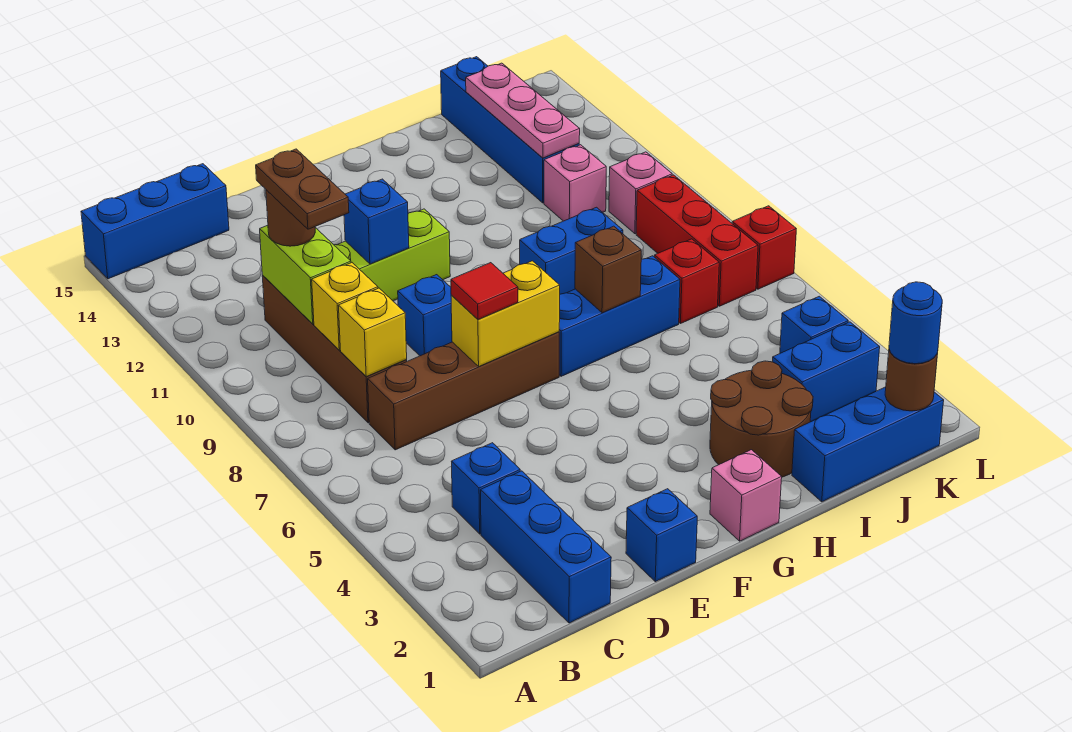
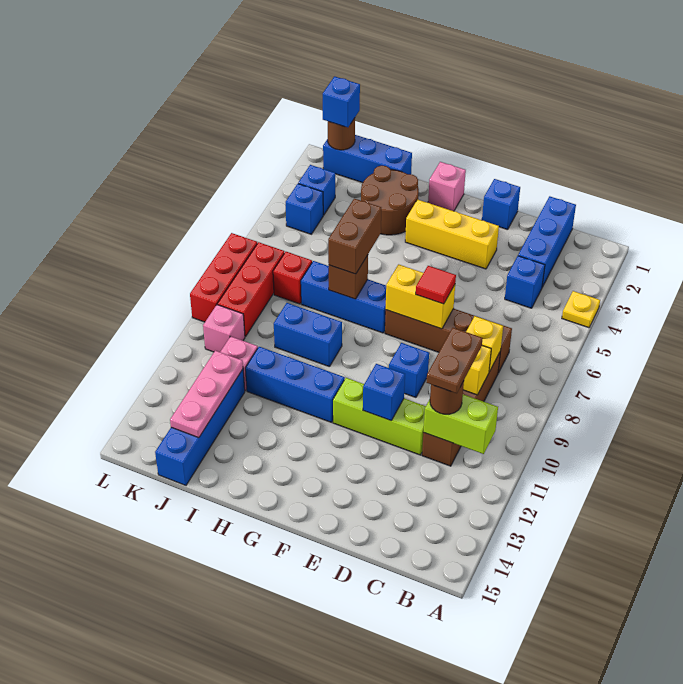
none -> yellow plate A4 level 1
blue brick A15:C15 level 1 -> blue brick G11:I11 level 1
lime brick C10:C11 level 2 -> lime brick B11:C11 level 2
none -> yellow brick E3:G3 level 1
none -> brown brick H6:H7 level 3
blue brick J3:K3 level 1 -> blue brick K3 level 1
blue round brick K1 level 3 -> blue brick K1 level 3
red brick L7 level 1 -> red brick L7:L9 level 1

